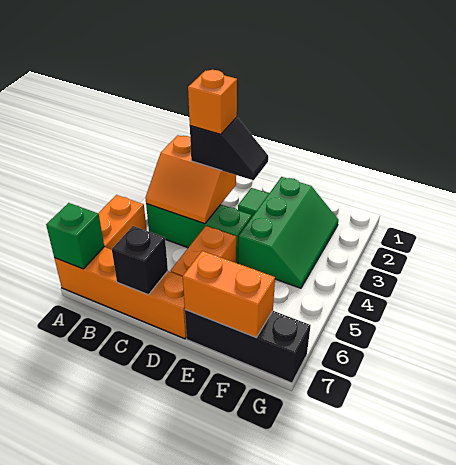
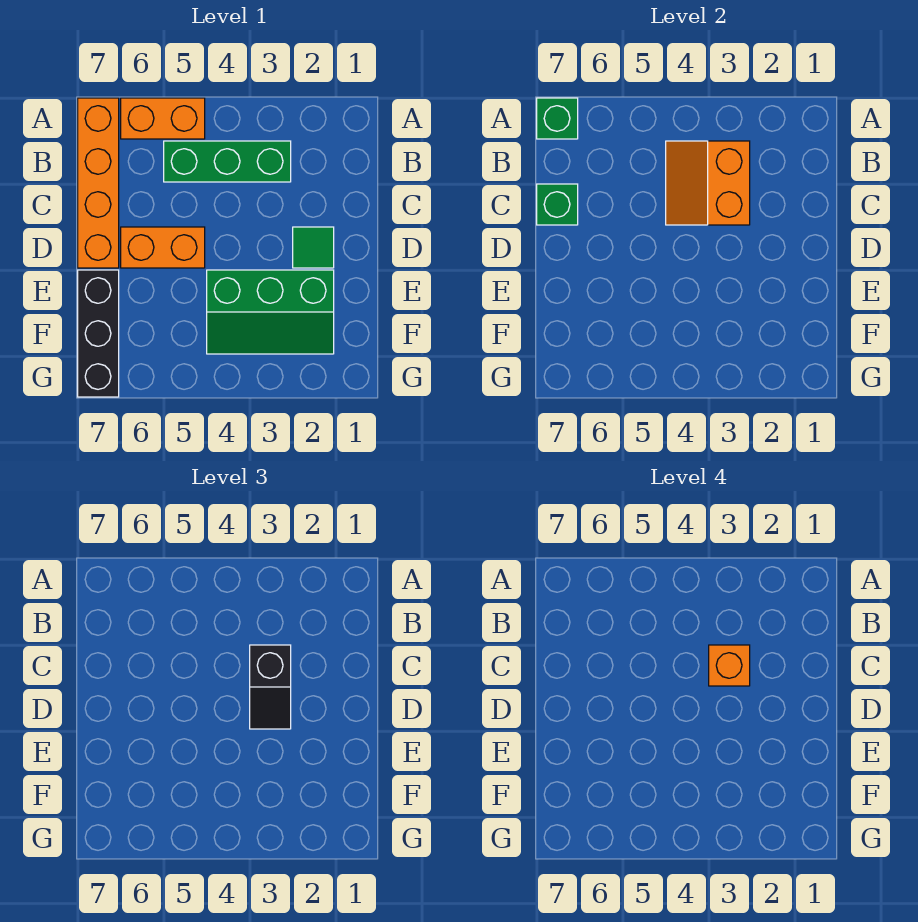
green brick B4:D4 level 1 -> green brick B3:B5 level 1
black brick C7 level 2 -> green brick C7 level 2
orange brick E7:F7 level 2 -> none

